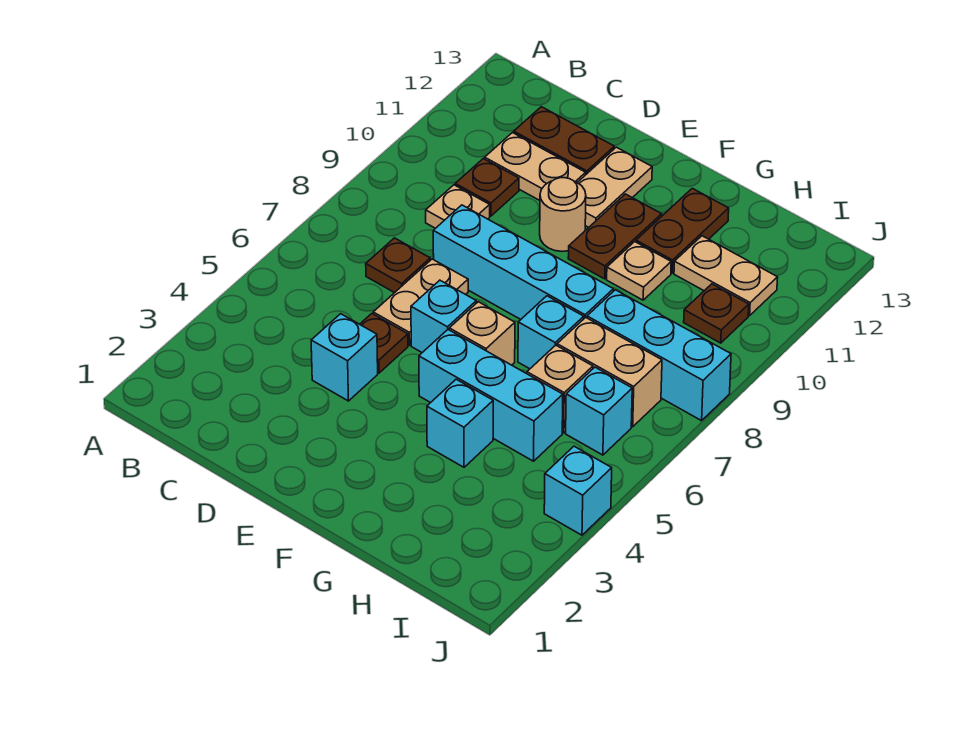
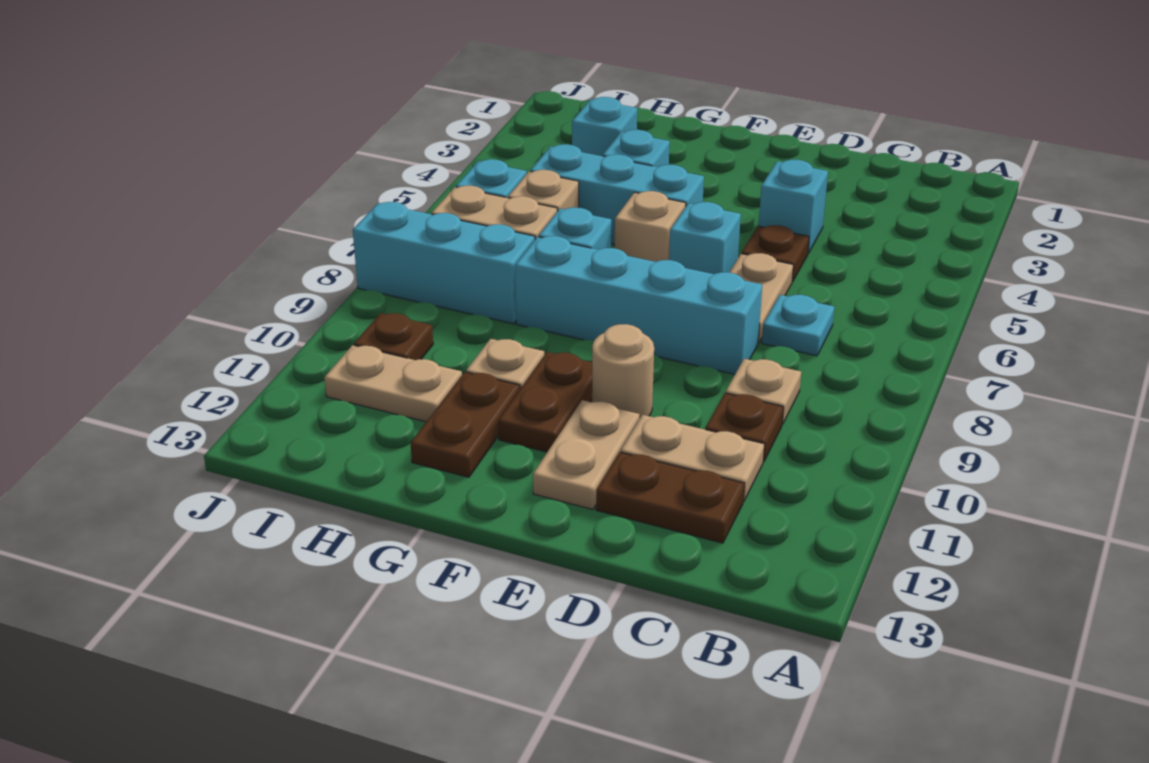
brown plate C7 level 1 -> cyan plate C7 level 1
cyan brick J4 level 1 -> cyan brick H3 level 1

